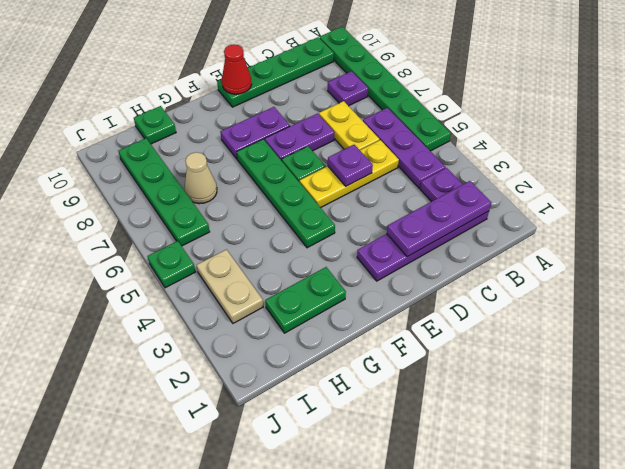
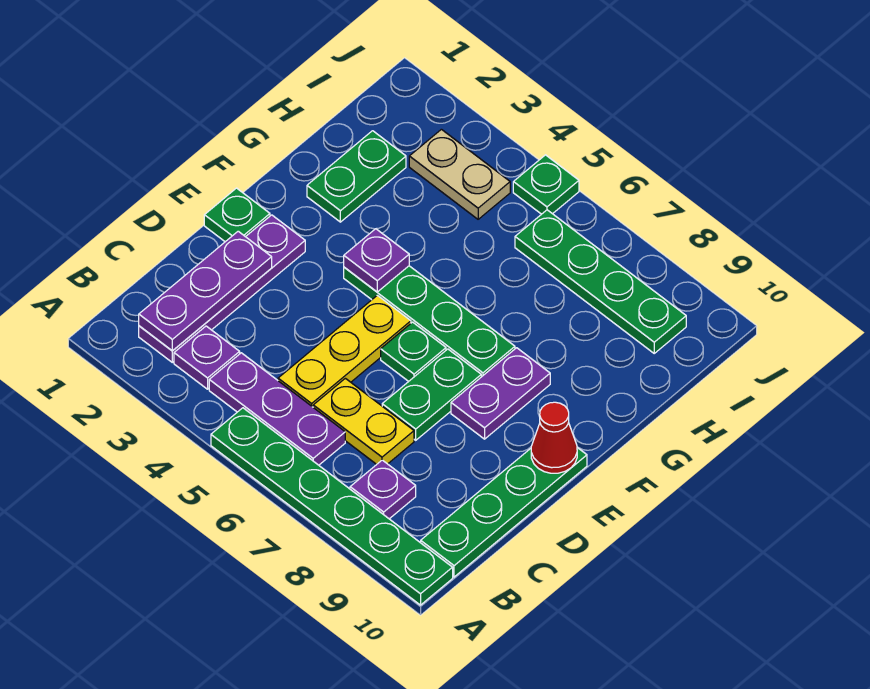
purple plate D5 level 2 -> purple plate F4 level 2
purple plate D7:E7 level 1 -> green plate D7:E7 level 1
tan cone H7 level 1 -> none
green plate H10 level 1 -> green plate E1 level 1

